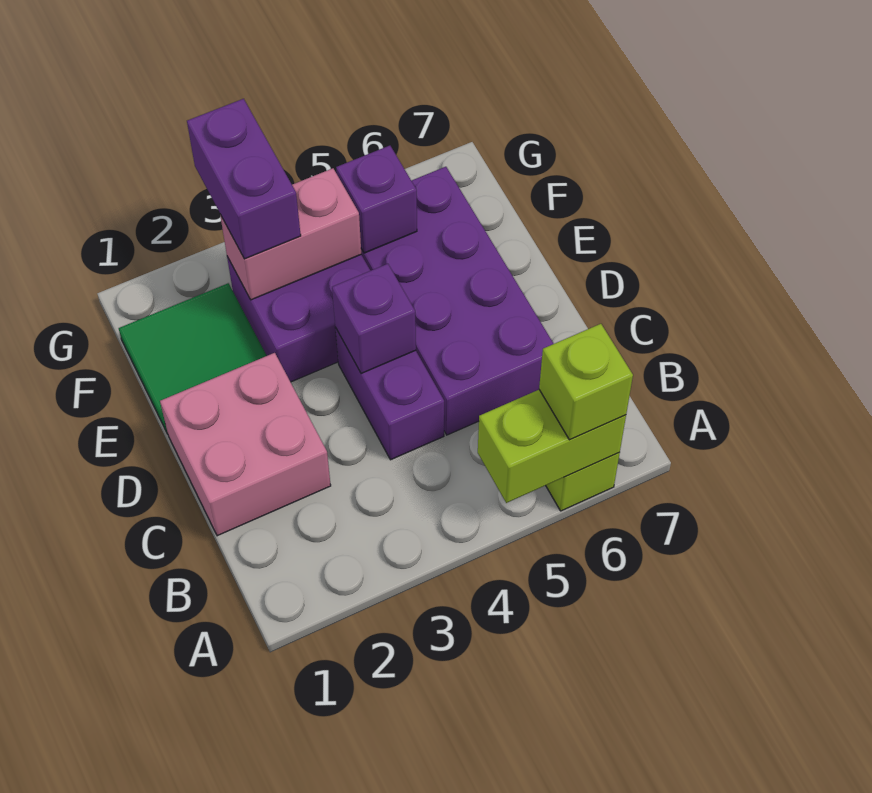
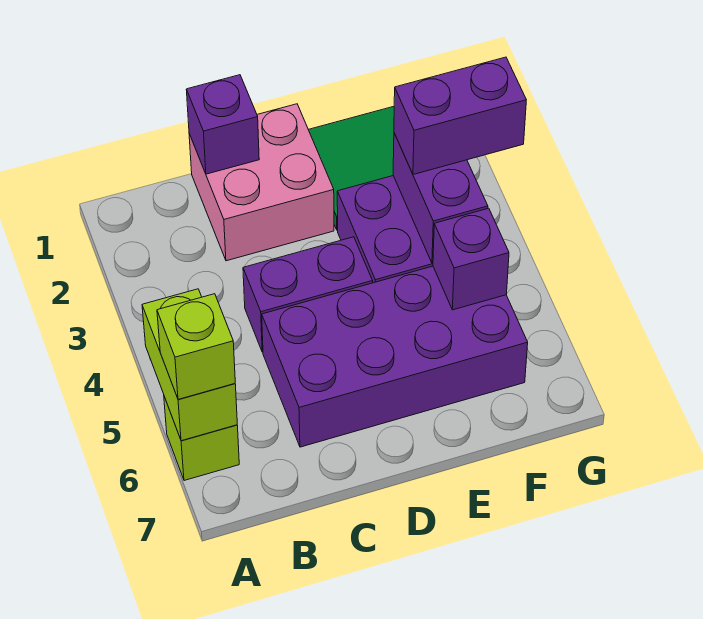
purple brick D4 level 2 -> purple brick C1 level 2
pink brick F3:F4 level 2 -> purple brick F3:F4 level 2

